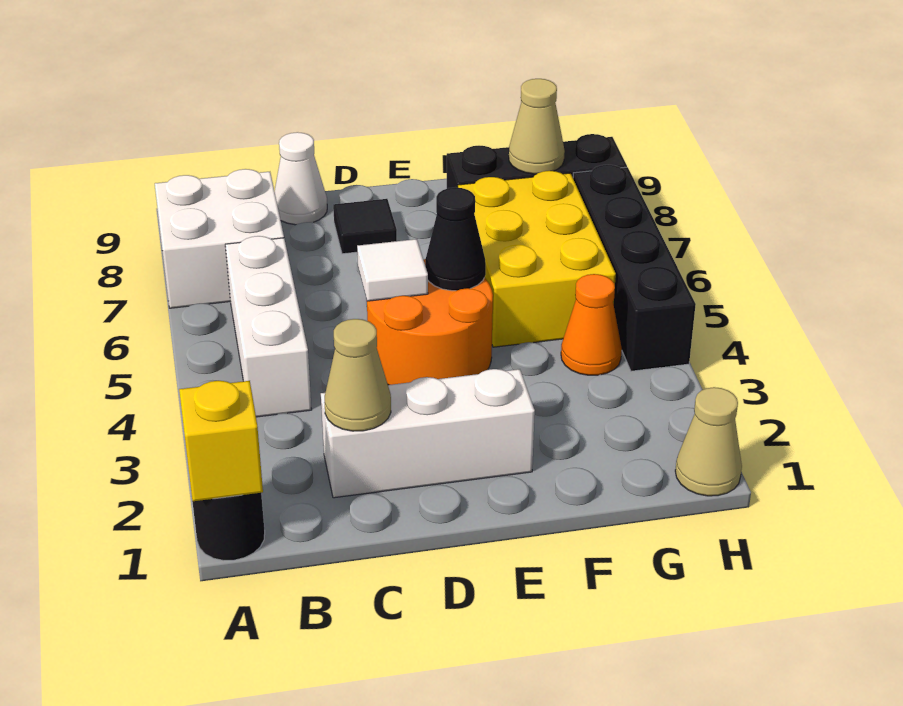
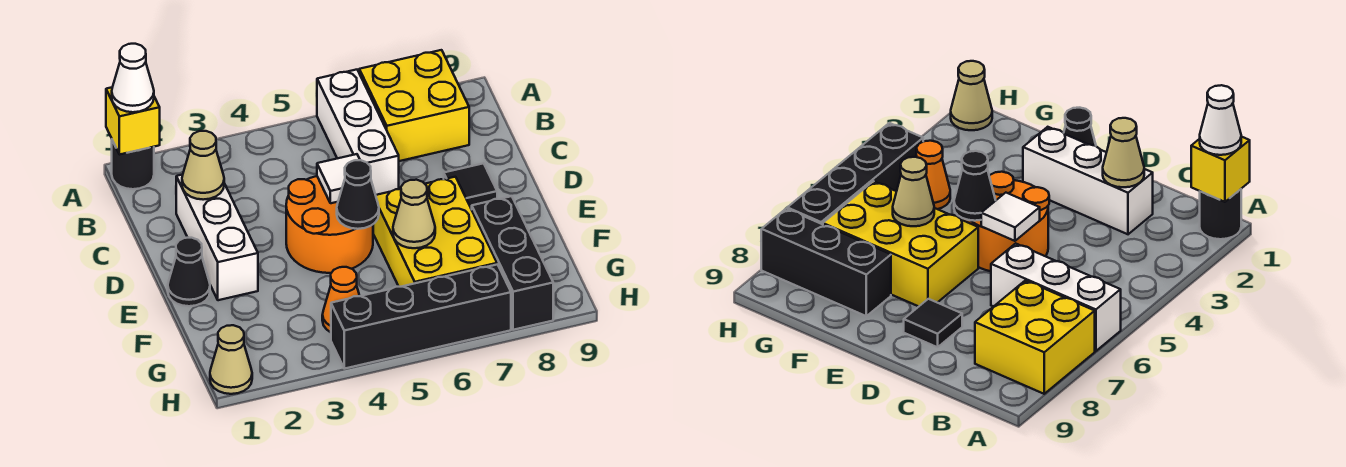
white brick A7:B8 level 1 -> yellow brick A7:B8 level 1
white brick B4:B6 level 1 -> white brick A6:C6 level 1
white cone C9 level 1 -> white cone A1 level 3
none -> black cone E1 level 1
yellow brick F5:G7 level 1 -> yellow brick E6:G7 level 1
tan cone G8 level 2 -> tan cone F6 level 2

